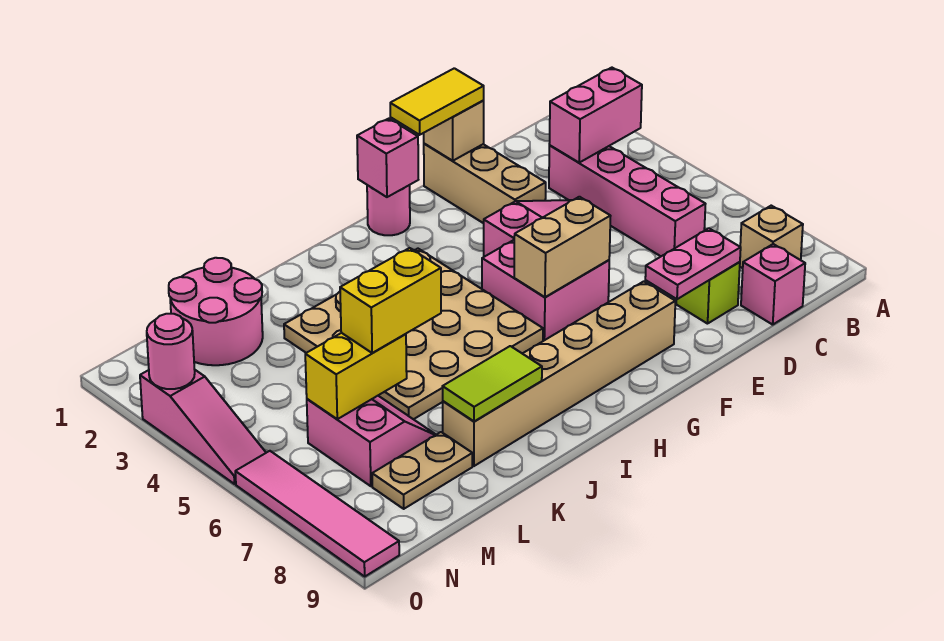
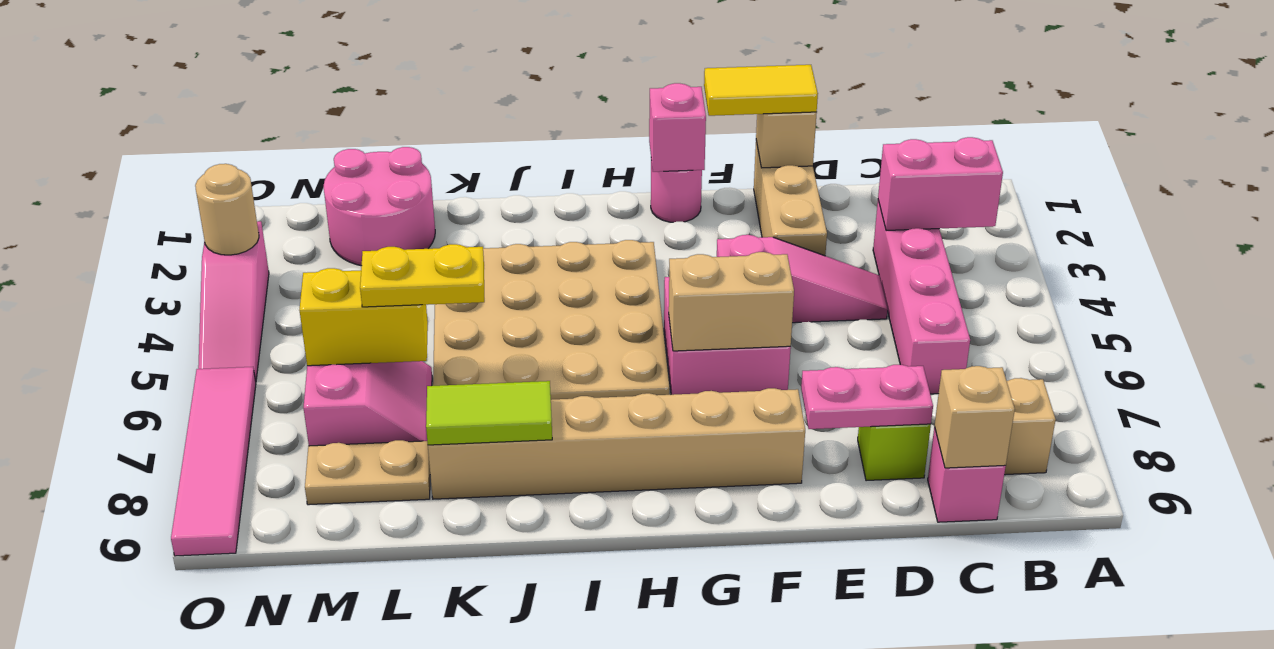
none -> tan brick C9 level 2
yellow brick K6:L6 level 3 -> yellow plate K6:L6 level 3
pink round brick O3 level 2 -> tan round brick O3 level 2

